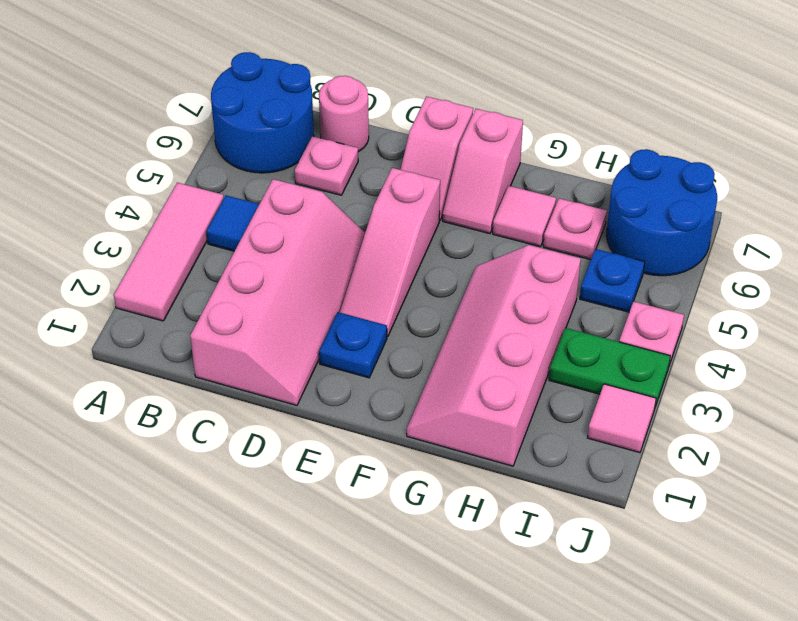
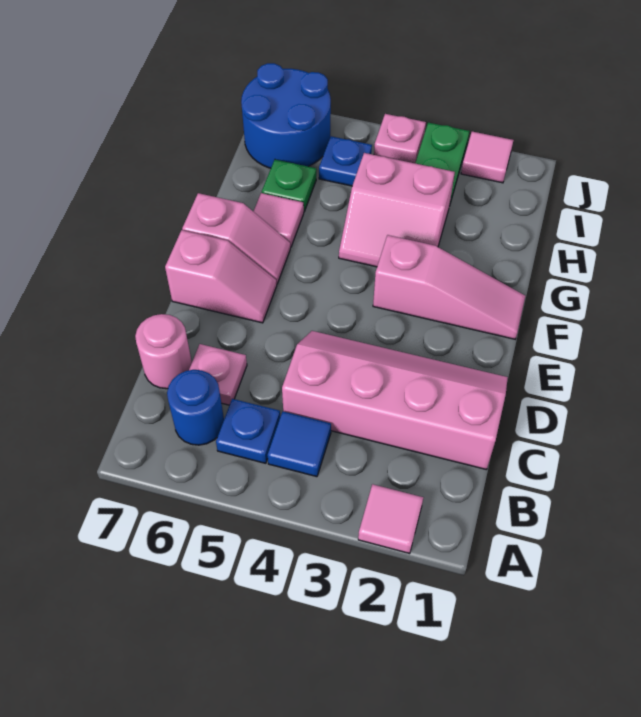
pink tile A2:A4 level 1 -> pink tile A2 level 1
blue round brick A6:B7 level 1 -> blue round brick B6 level 1
blue plate E2 level 1 -> blue plate B5 level 1
pink slope E3:E5 level 1 top 5 -> pink slope F1:F3 level 1 top 3
pink slope G1:H4 level 1 top H -> pink slope G3:H4 level 1 top H
pink plate H6 level 1 -> green plate H6 level 1

